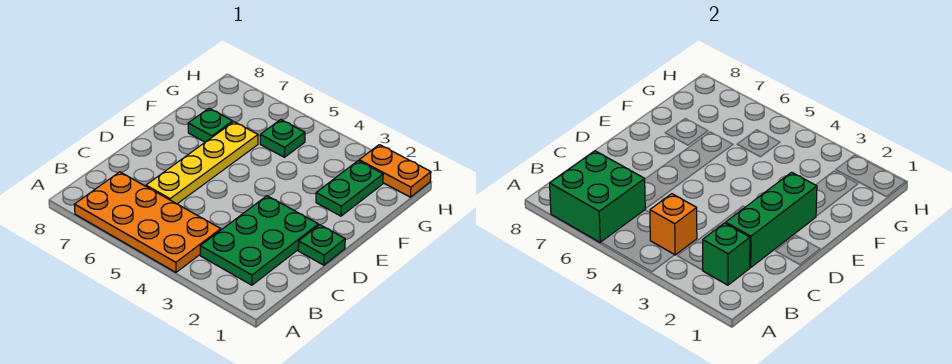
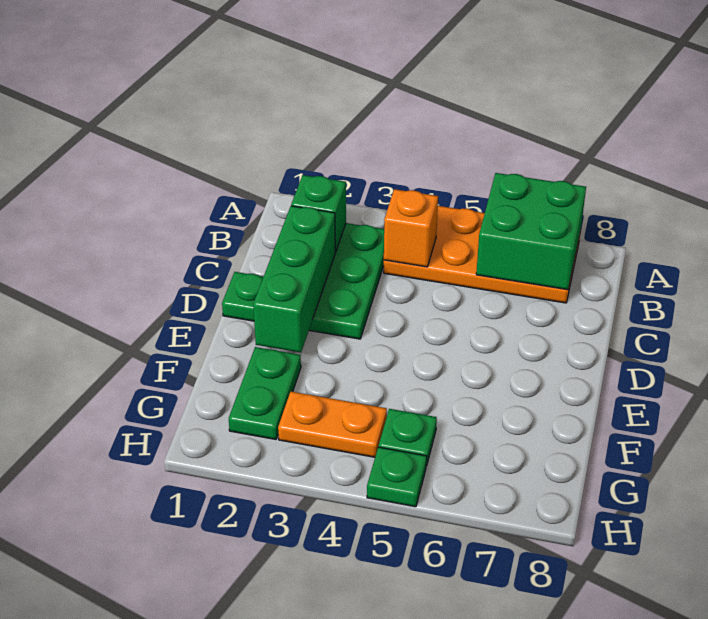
yellow plate C6:F6 level 1 -> none
green plate F7 level 1 -> green plate H5 level 1
orange plate H1:H2 level 1 -> orange plate G3:G4 level 1

